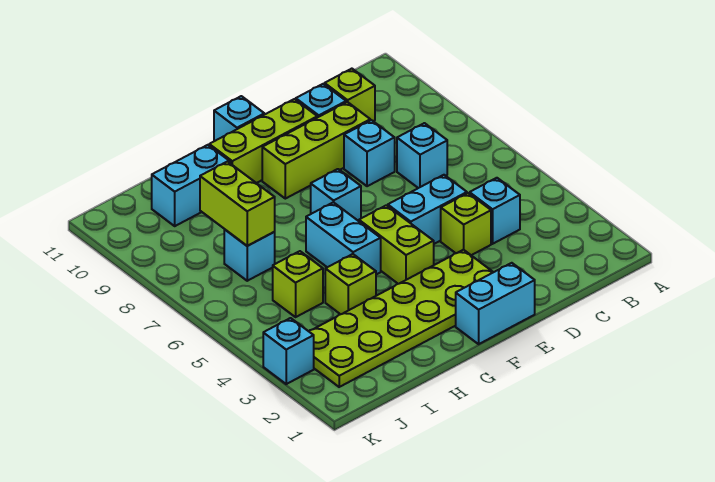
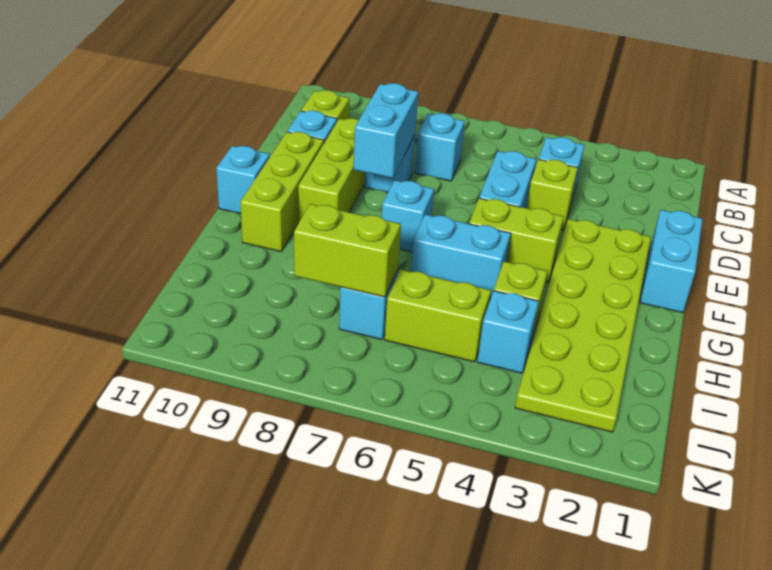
cyan brick H10:I10 level 1 -> cyan brick D8:E8 level 2
lime brick I5 level 1 -> lime brick I5:I6 level 1
cyan brick K3 level 1 -> cyan brick I4 level 1

